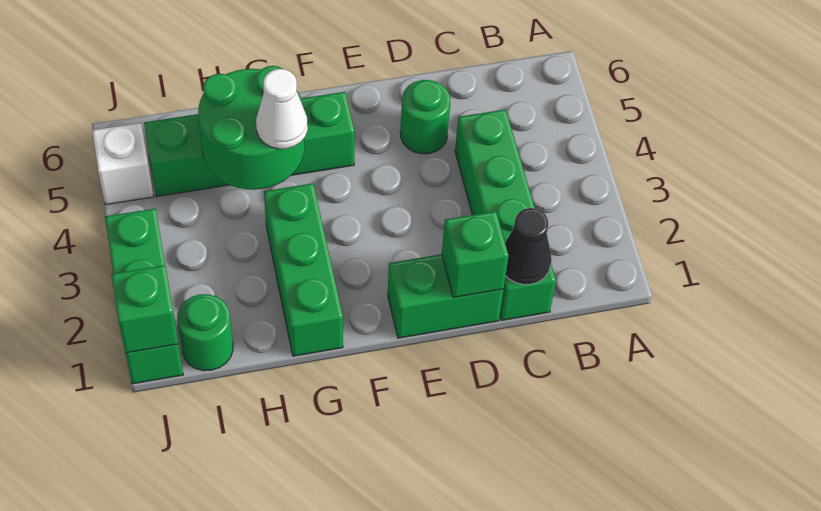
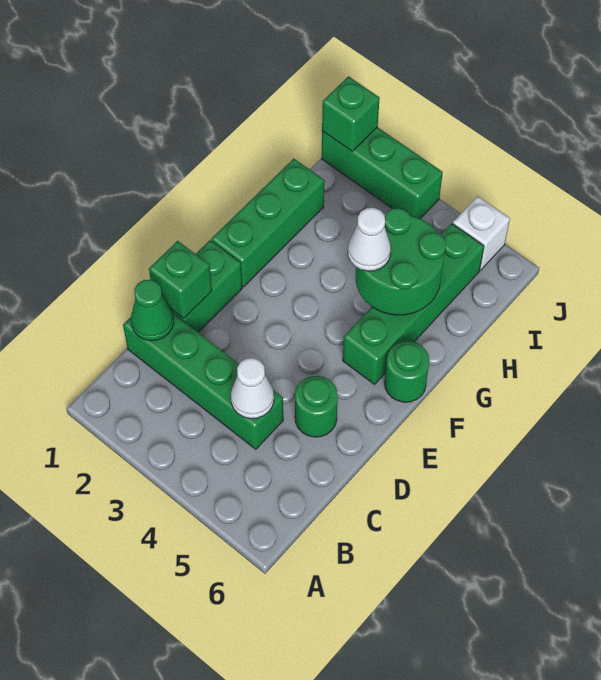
black cone C1 level 2 -> green cone C1 level 2
none -> white cone C4 level 2
green brick G1:G3 level 1 -> green brick F1:H1 level 1
green round brick I1 level 1 -> green round brick F6 level 1

